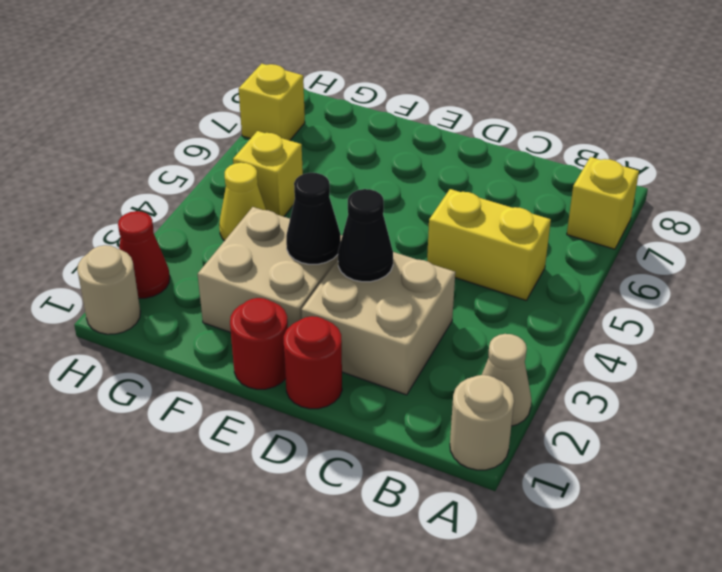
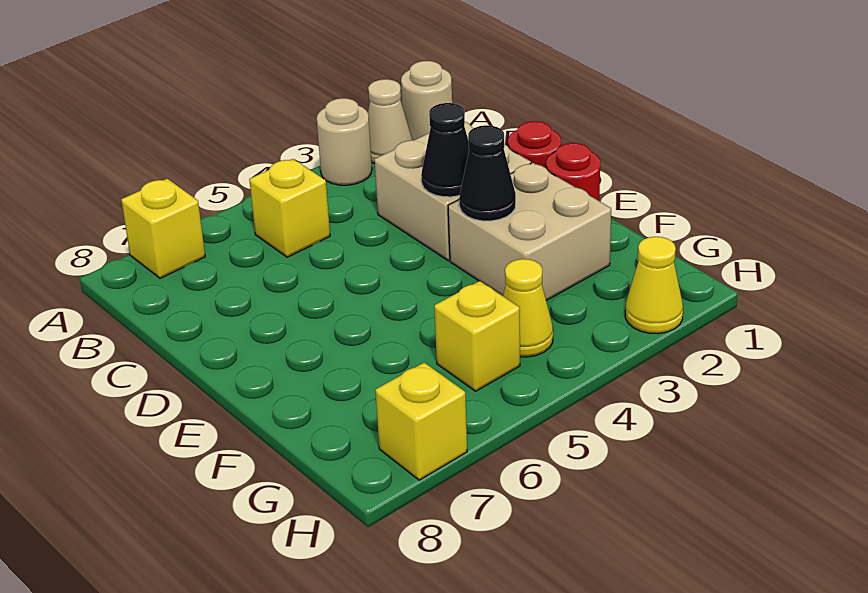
yellow brick B5:C5 level 1 -> yellow brick B5 level 1
tan round brick H1 level 1 -> tan round brick A3 level 1
red cone H2 level 1 -> yellow cone H2 level 1

